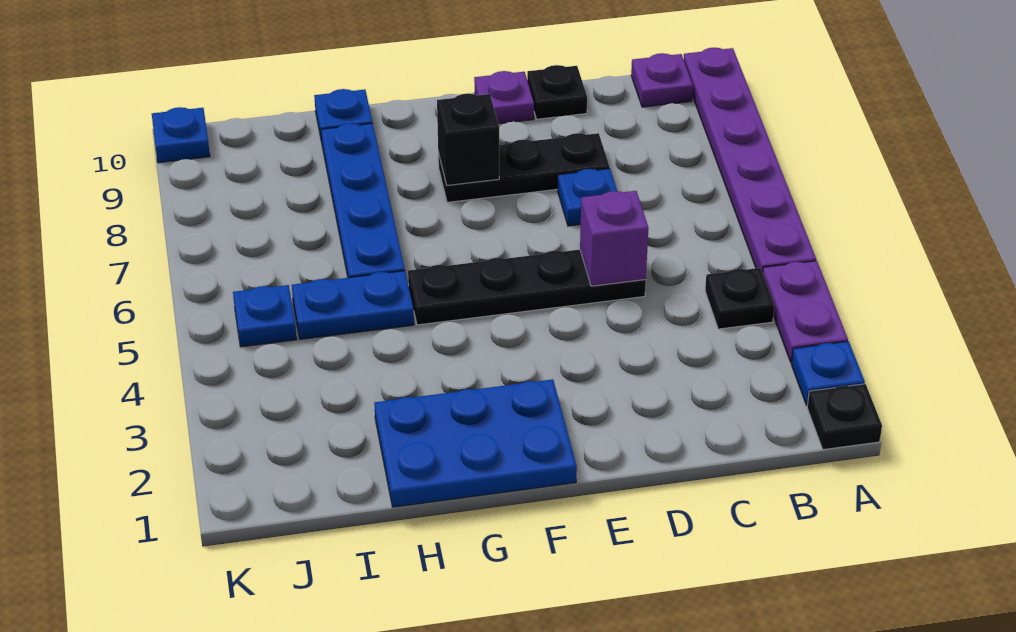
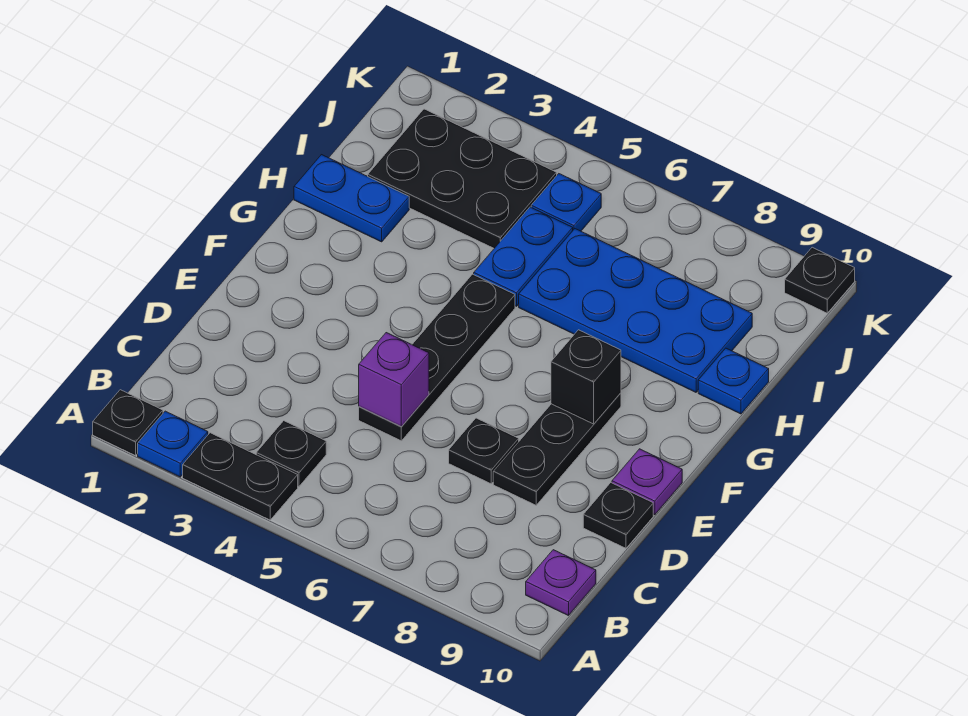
purple plate A3:A4 level 1 -> black plate A3:A4 level 1
purple plate A5:A10 level 1 -> none
blue plate D7 level 1 -> black plate D7 level 1
blue plate F1:H2 level 1 -> blue plate H1:H2 level 1
blue plate H6:H9 level 1 -> blue plate H6:I9 level 1
none -> black plate I2:J4 level 1
blue plate K10 level 1 -> black plate K10 level 1

